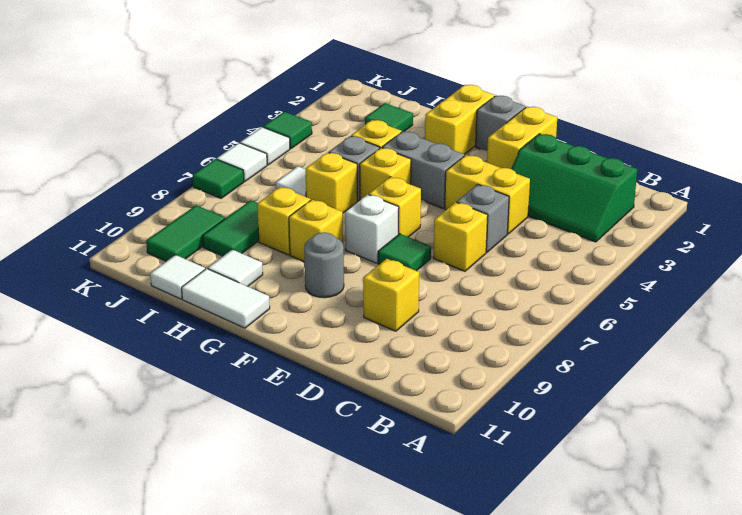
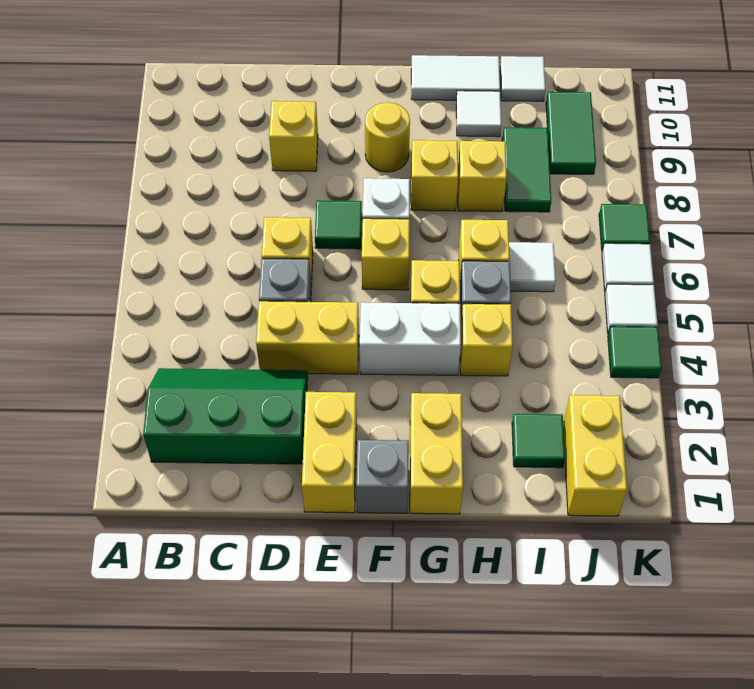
grey brick F4:G4 level 1 -> white brick F4:G4 level 1
grey round brick F9 level 1 -> yellow round brick F9 level 1
none -> yellow brick J1:J2 level 1

